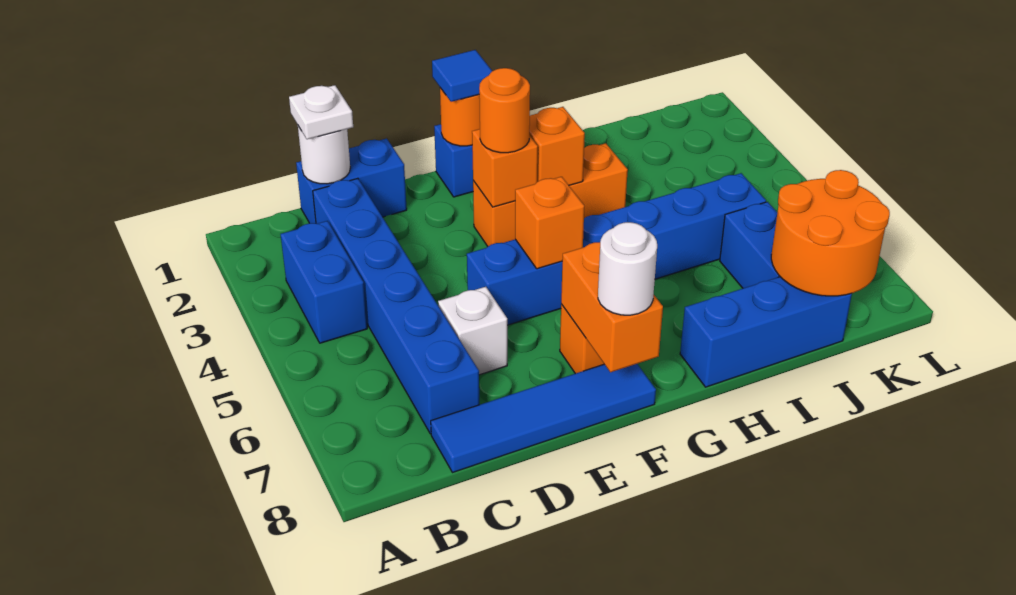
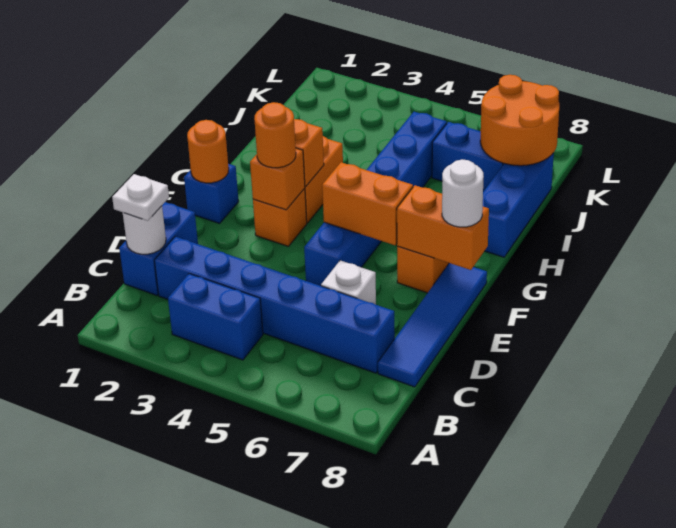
blue tile F1 level 3 -> none
orange brick F5 level 2 -> orange brick F5:F6 level 2

